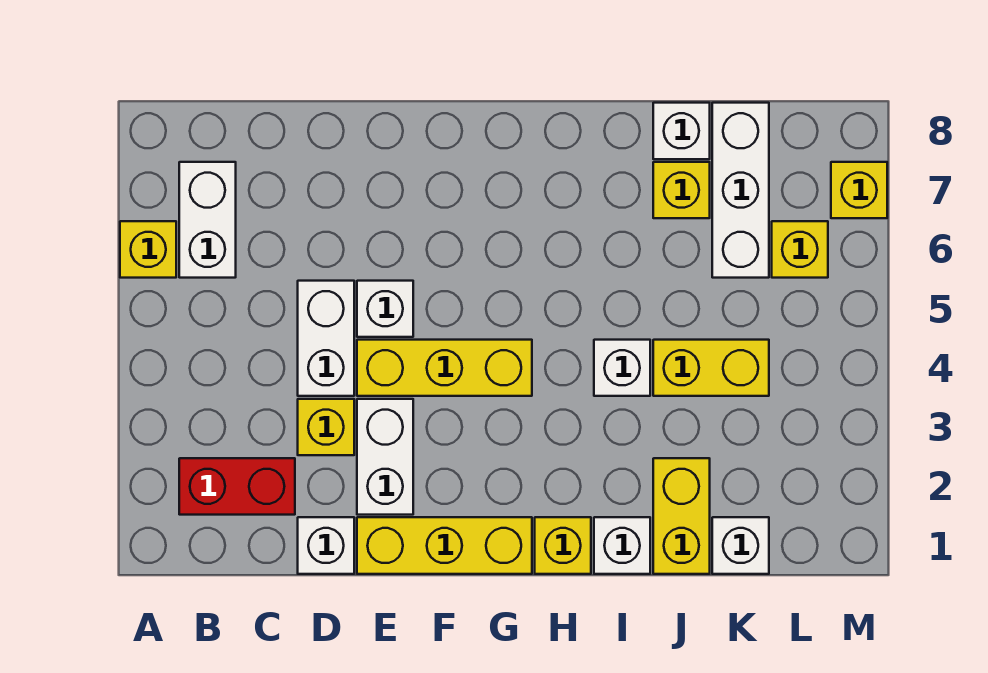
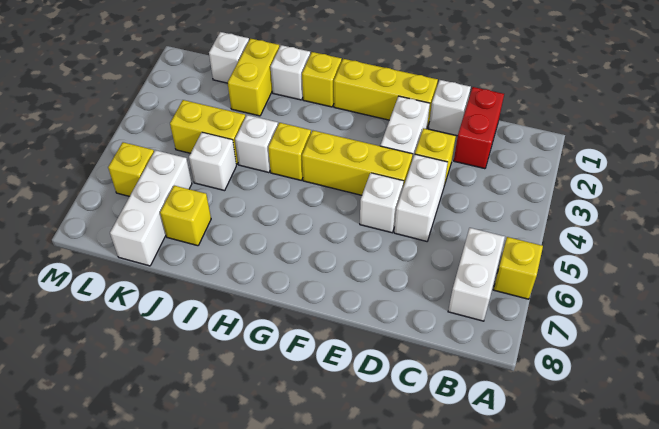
red brick B2:C2 level 1 -> red brick C1:C2 level 1
white brick J8 level 1 -> white brick J5 level 1
yellow brick M7 level 1 -> yellow brick H4 level 1

